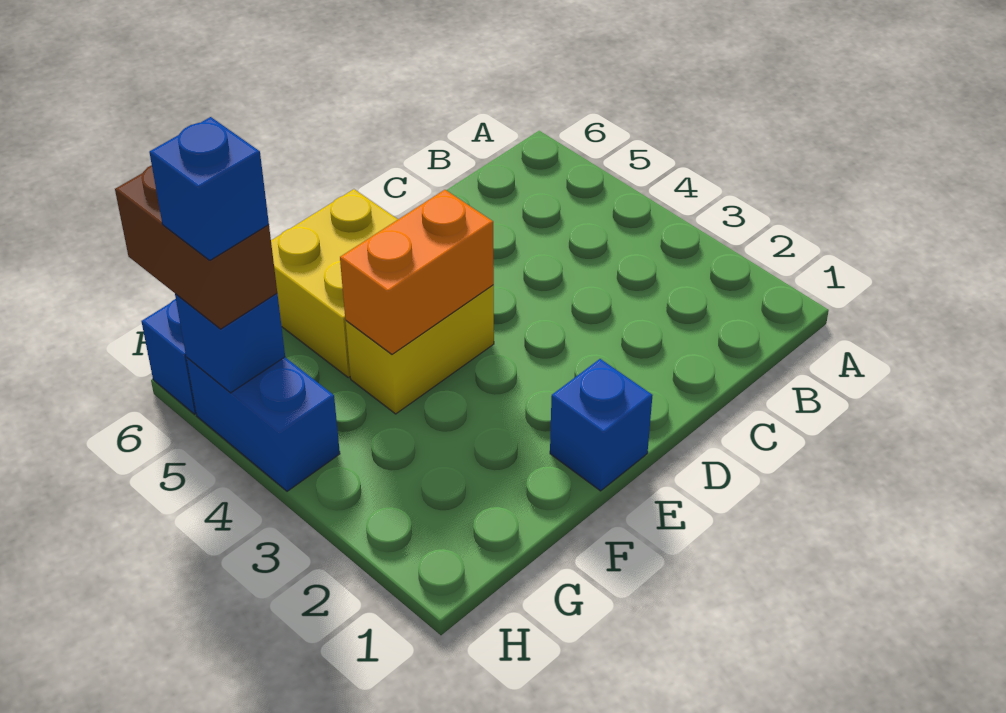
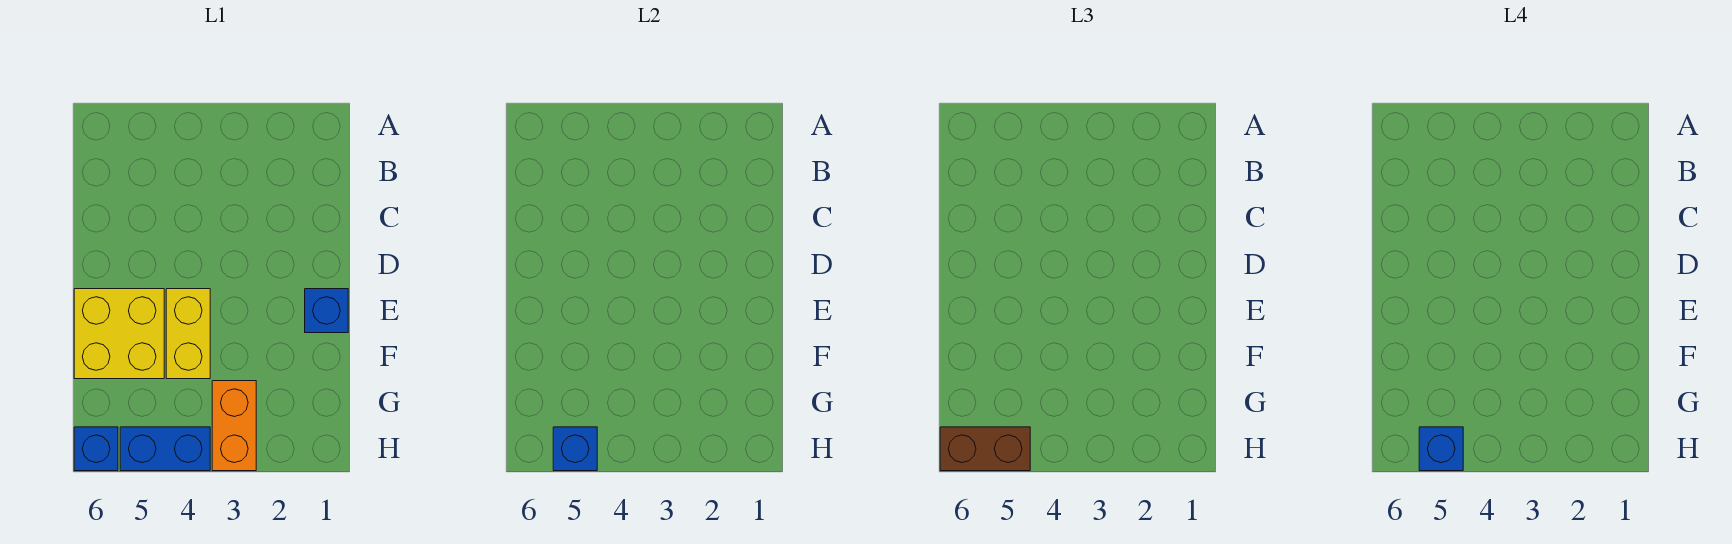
orange brick E4:F4 level 2 -> orange brick G3:H3 level 1

